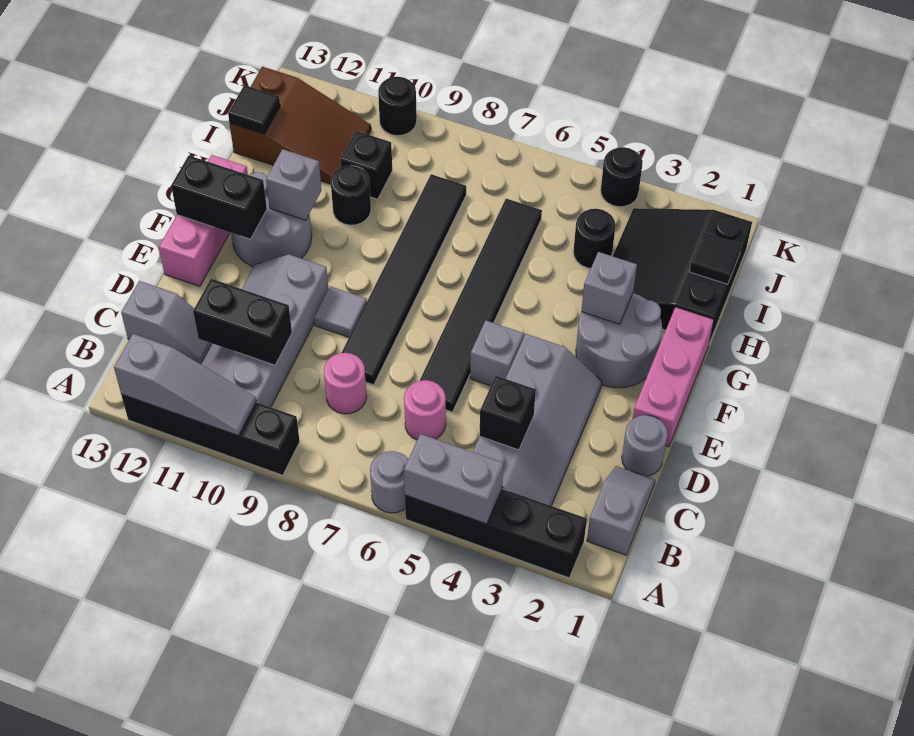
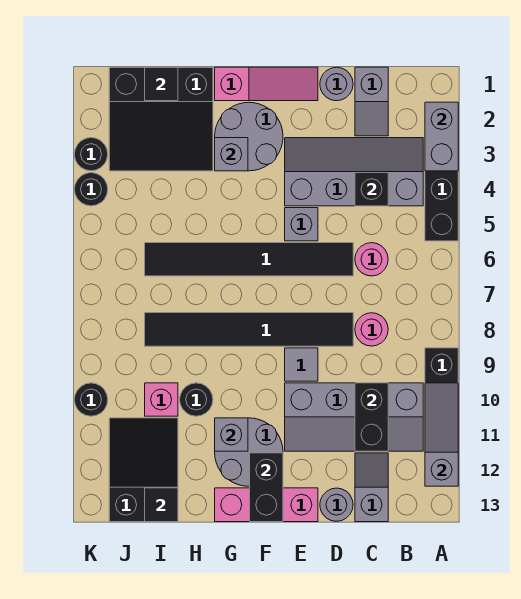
grey brick A4:A5 level 2 -> grey brick A2:A3 level 2
grey round brick A6 level 1 -> grey round brick D13 level 1
grey slope B1:C1 level 1 top B -> grey slope C1:C2 level 1 top 1
pink brick E1:G1 level 1 -> pink slope E1:G1 level 1 top G
black round brick I4 level 1 -> black round brick K3 level 1
black brick I10 level 1 -> pink brick I10 level 1
brown slope I11:J13 level 1 top 13 -> black slope I11:J13 level 1 top 13

